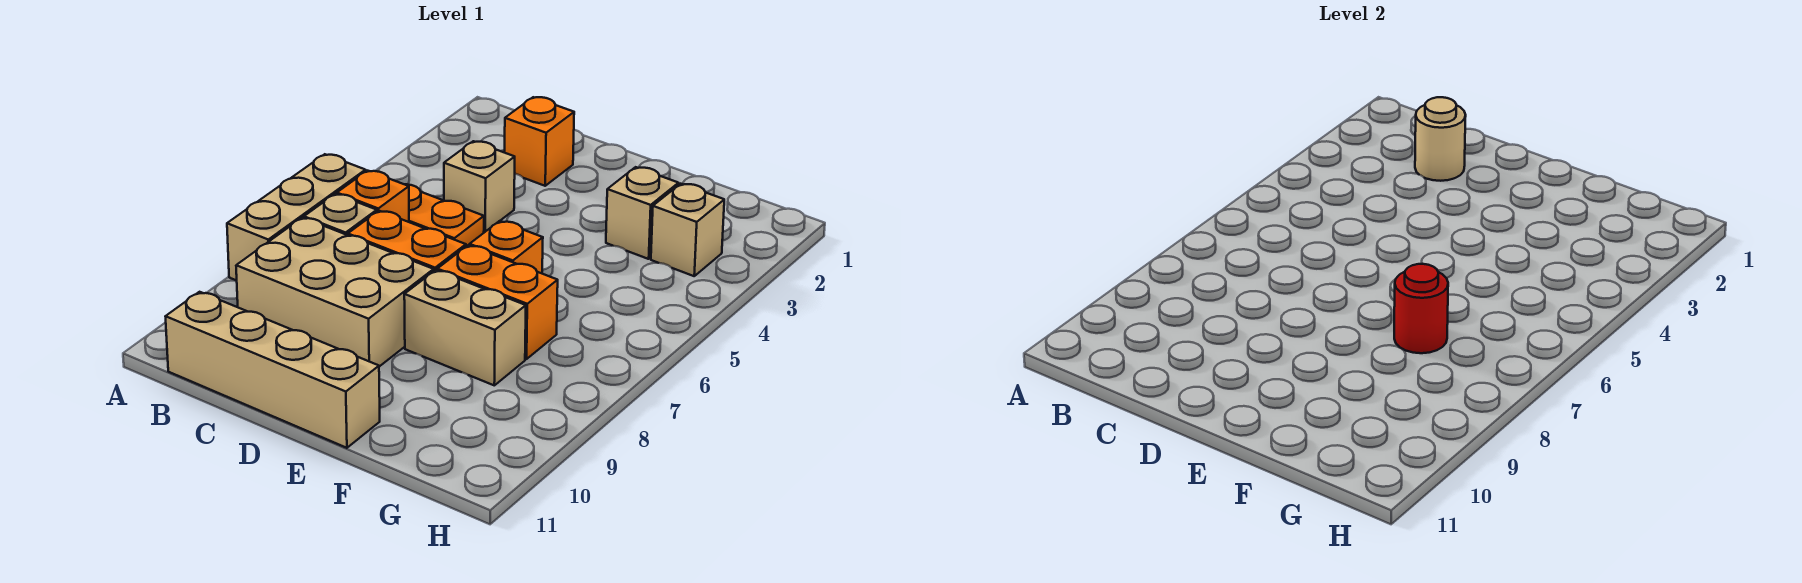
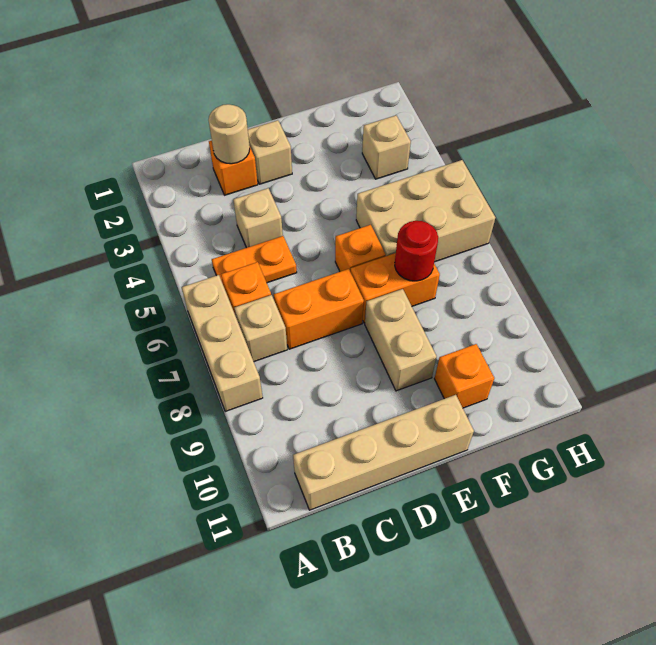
tan brick B8:D9 level 1 -> tan brick F5:H6 level 1
tan brick E8:F8 level 1 -> tan brick E8:E9 level 1
tan brick F3 level 1 -> tan brick D2 level 1
none -> orange brick F10 level 1

